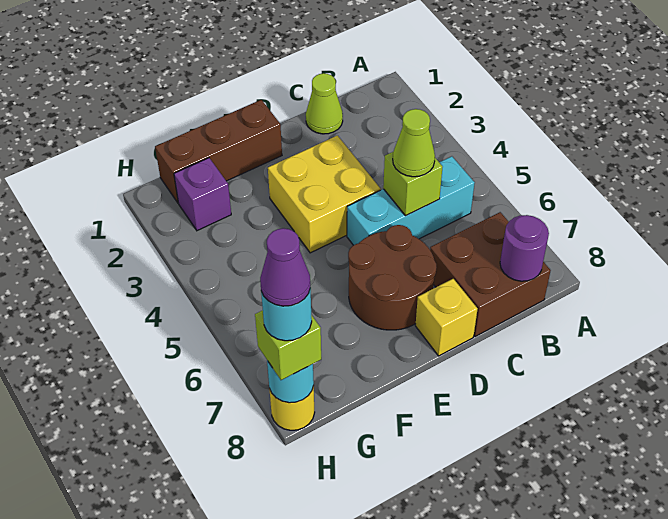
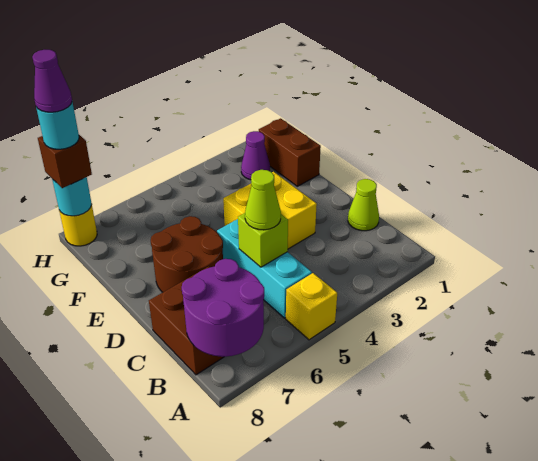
purple round brick B8 level 2 -> purple round brick A7:B8 level 2
yellow brick D8 level 1 -> yellow brick A5 level 1
brown brick E1:G1 level 1 -> brown brick F1:G1 level 1
purple brick G2 level 1 -> purple cone G2 level 1
lime brick H8 level 3 -> brown brick H8 level 3

